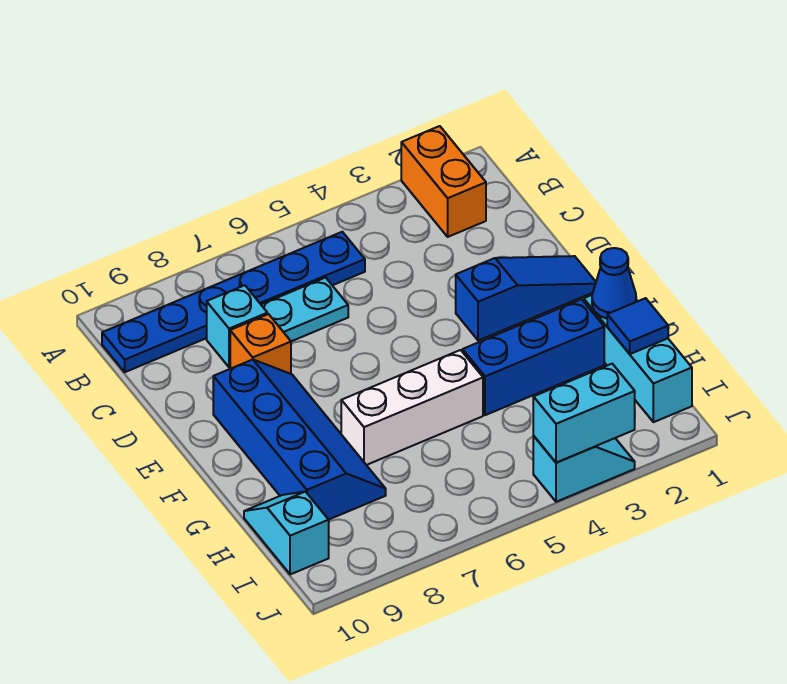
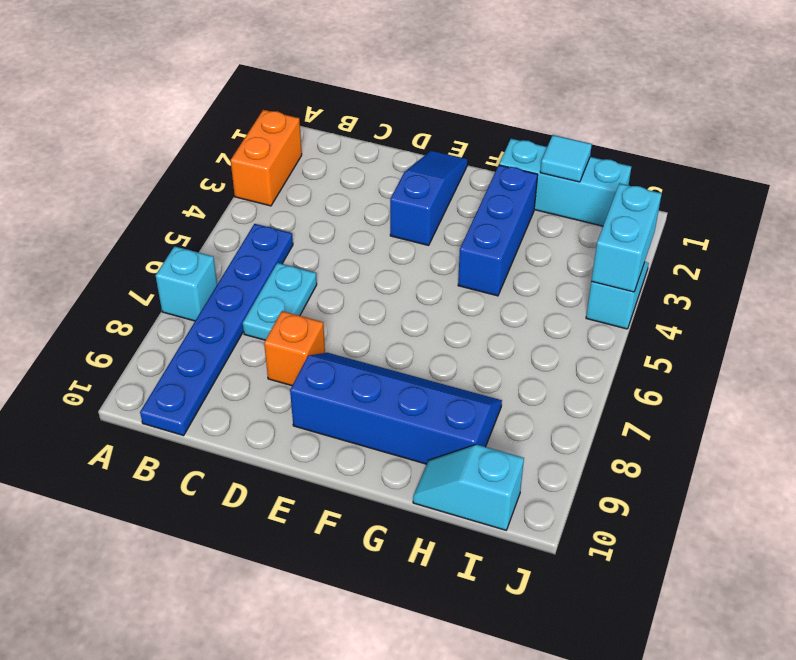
orange brick A2:B2 level 1 -> orange brick A2:A3 level 1
cyan brick C8 level 1 -> cyan brick A7 level 1
blue cone G1 level 2 -> none
white brick G5:G7 level 1 -> none
blue tile H1 level 2 -> cyan tile H1 level 2

